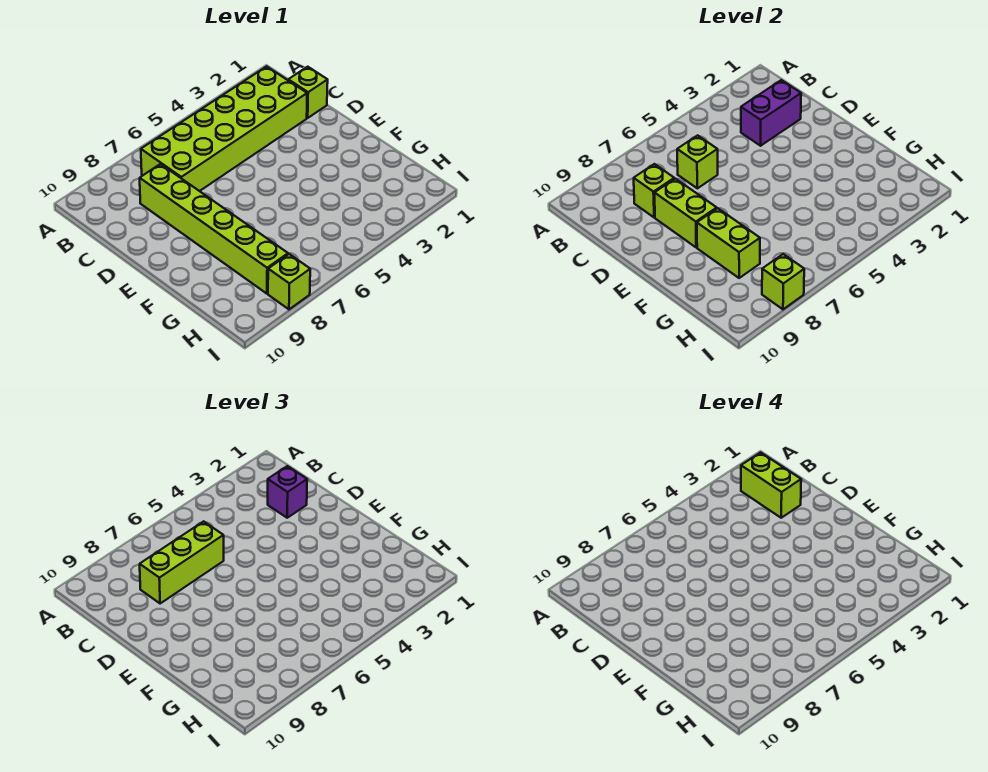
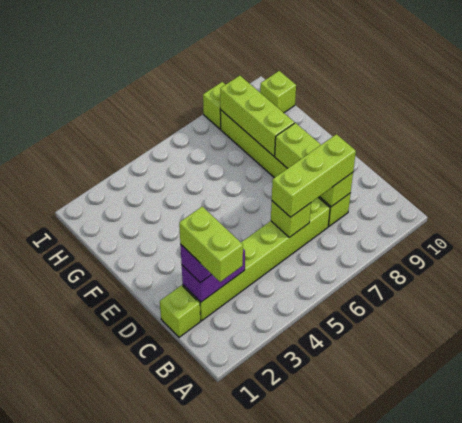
lime brick B2:C7 level 1 -> lime brick C2:C7 level 1
lime brick F8:G8 level 2 -> lime brick F8:H8 level 2
lime brick I8 level 2 -> lime brick H10 level 1

